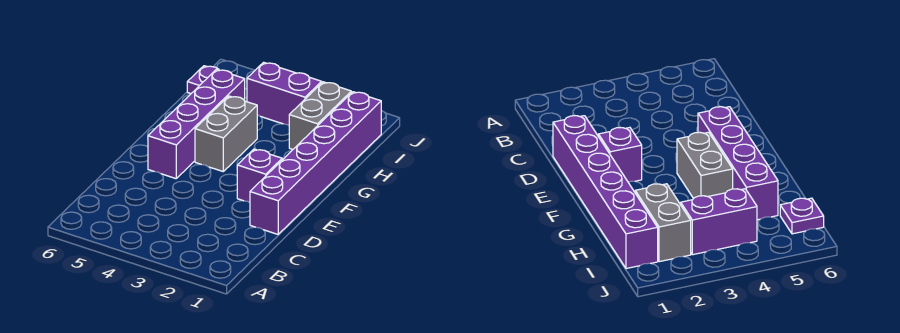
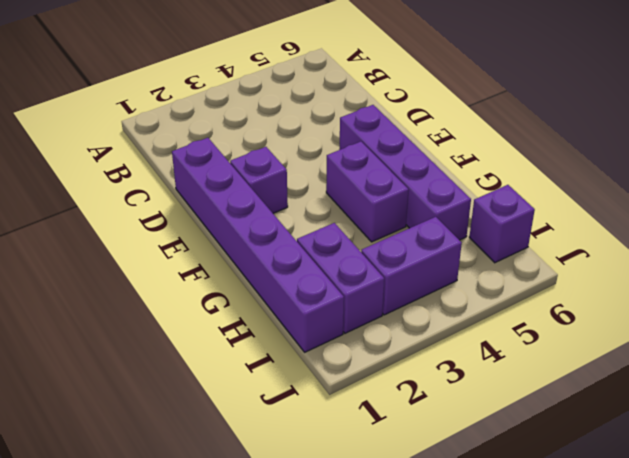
grey brick F4:G4 level 1 -> purple brick F4:G4 level 1
grey brick H2:I2 level 1 -> purple brick H2:I2 level 1
purple plate I6 level 1 -> purple brick I6 level 1

